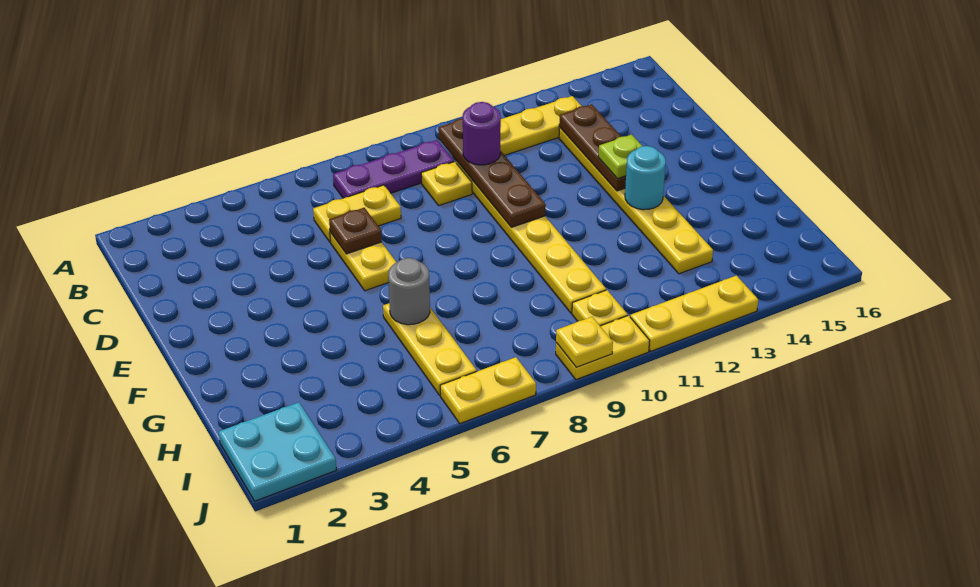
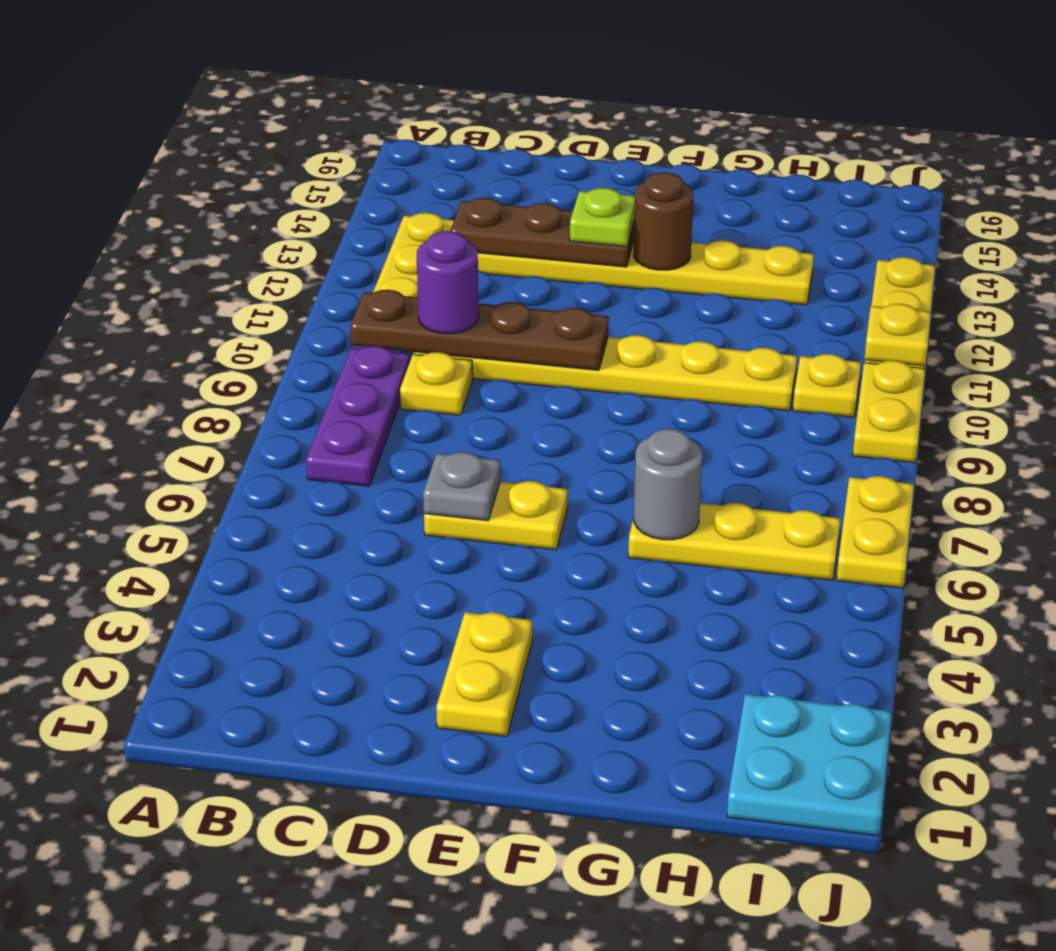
yellow plate C6:C7 level 1 -> yellow plate E2:E3 level 1
brown plate D6 level 2 -> grey plate D6 level 2
cyan round brick F13 level 2 -> brown round brick F13 level 2
yellow plate J9 level 2 -> yellow plate J11 level 2

